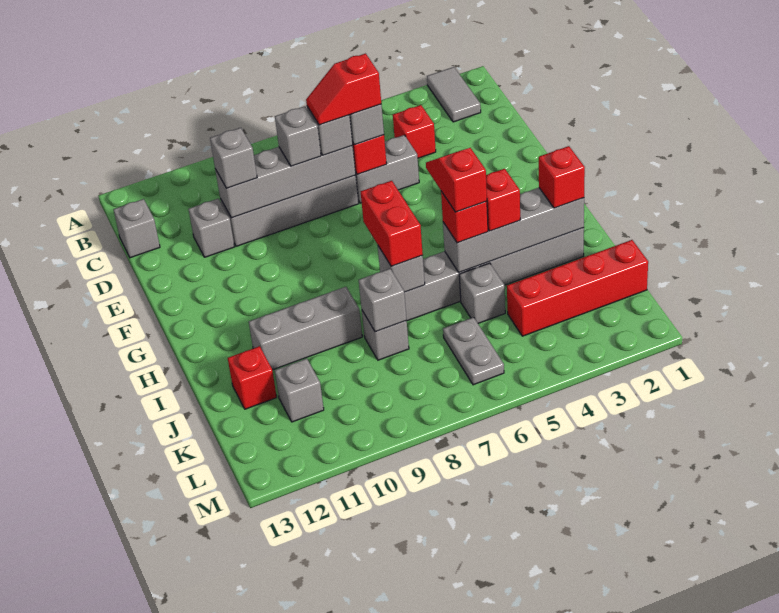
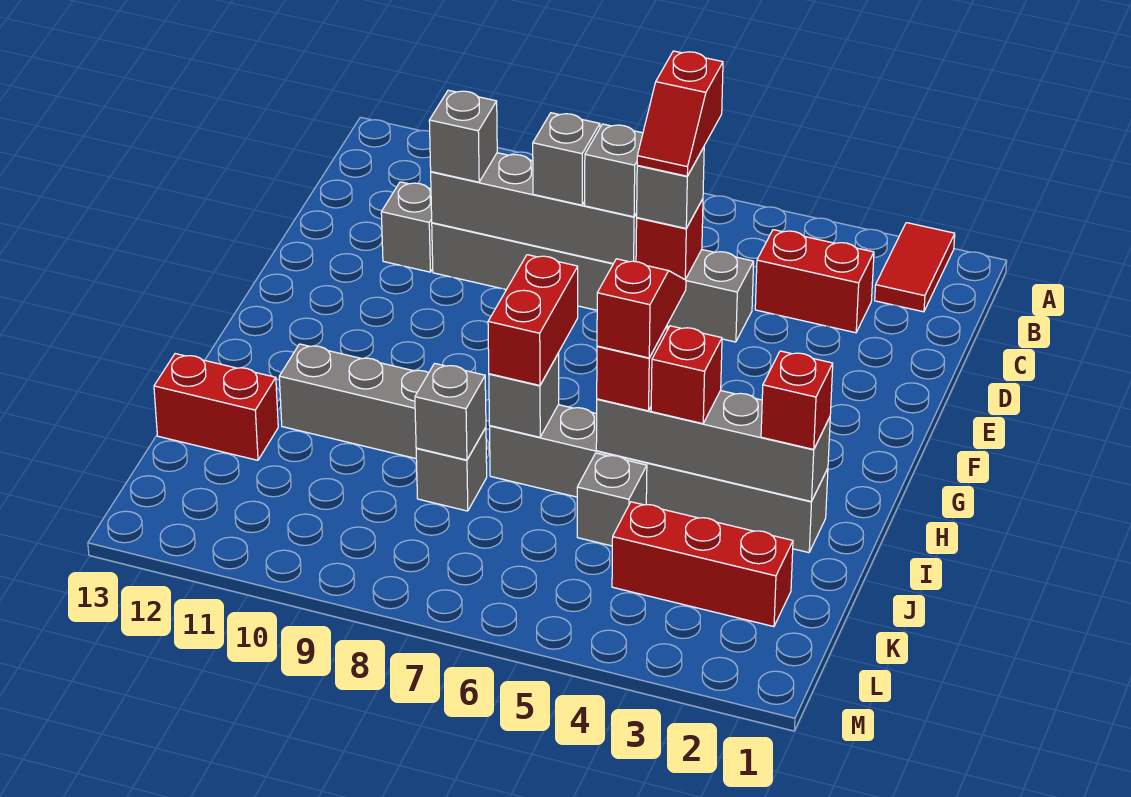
grey tile A2:B2 level 1 -> red tile A2:B2 level 1
red brick C4 level 1 -> red brick C3:C4 level 1
grey brick C13 level 1 -> none
red slope D6:D7 level 4 top 6 -> red slope C6:D6 level 4 top C
red brick J12 level 1 -> red brick J12:J13 level 1
red brick K1:K4 level 1 -> red brick K2:K4 level 1
grey plate K6:L6 level 1 -> none
grey brick K11 level 1 -> none

